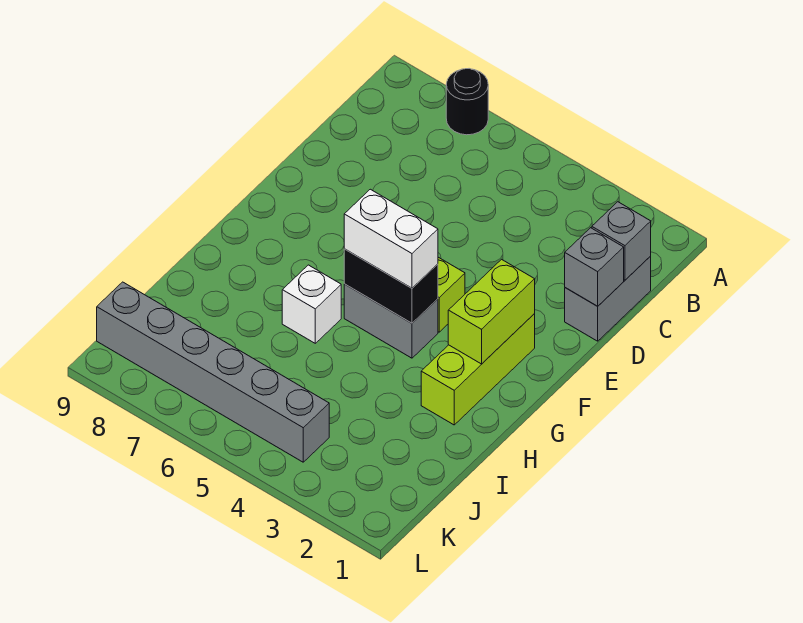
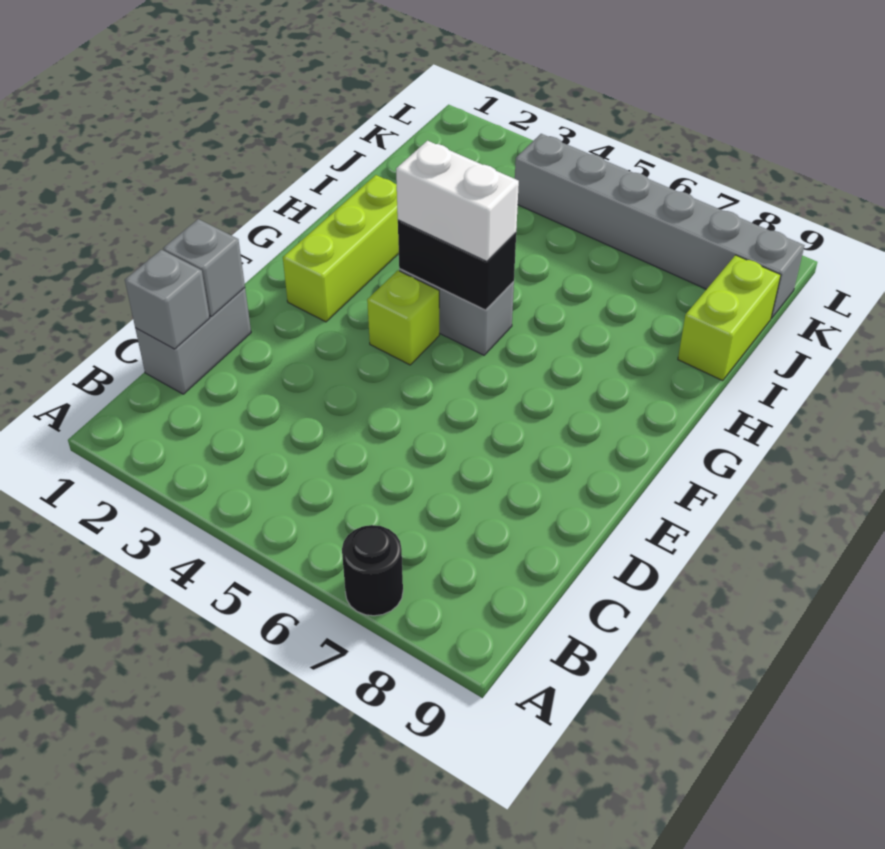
lime brick F2:G2 level 2 -> lime brick I9:J9 level 1
white brick H6 level 1 -> none

